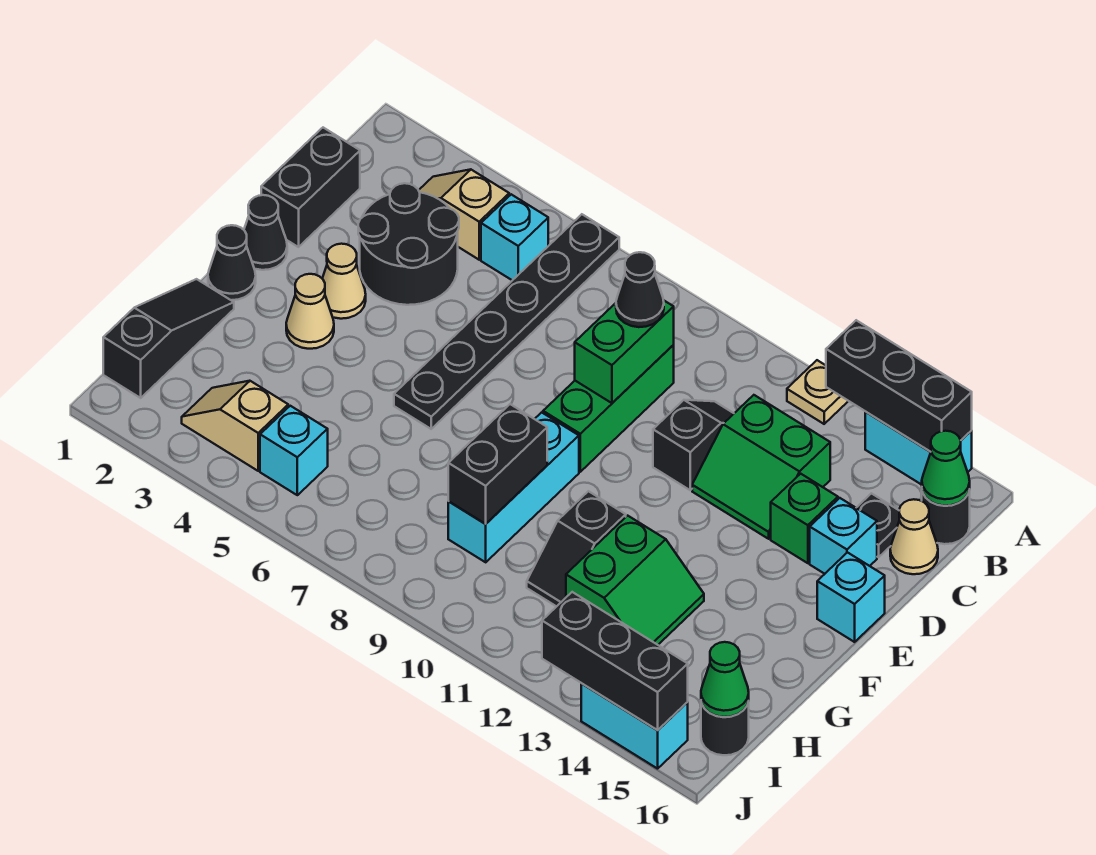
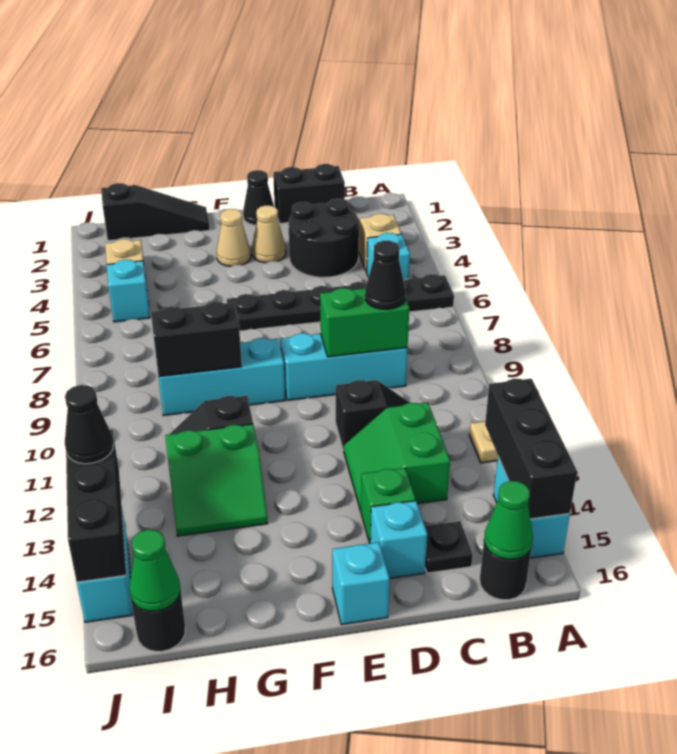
green brick C9:E9 level 1 -> cyan brick C9:E9 level 1
tan cone C16 level 1 -> none
black cone F1 level 1 -> black cone J13 level 3

